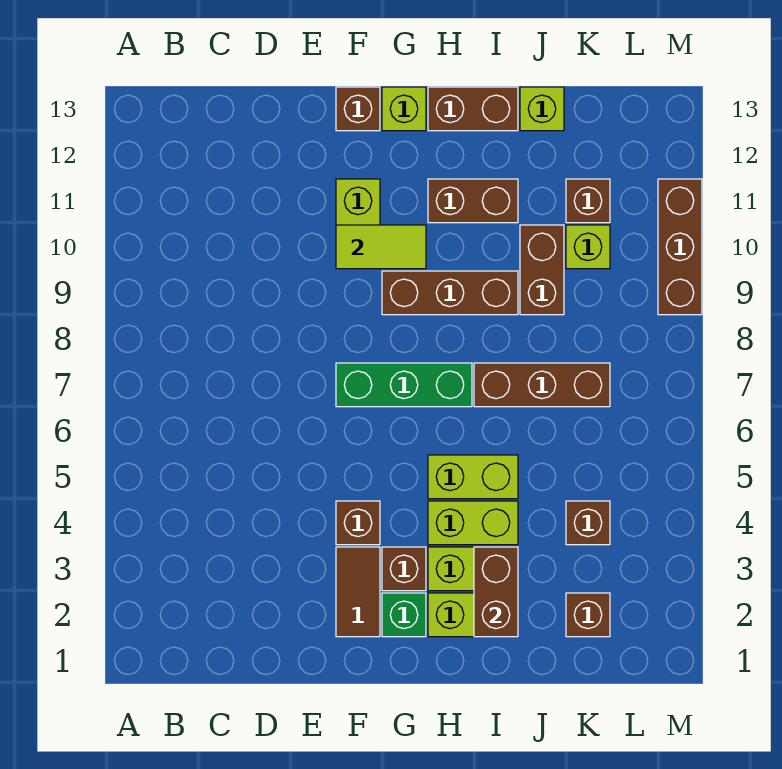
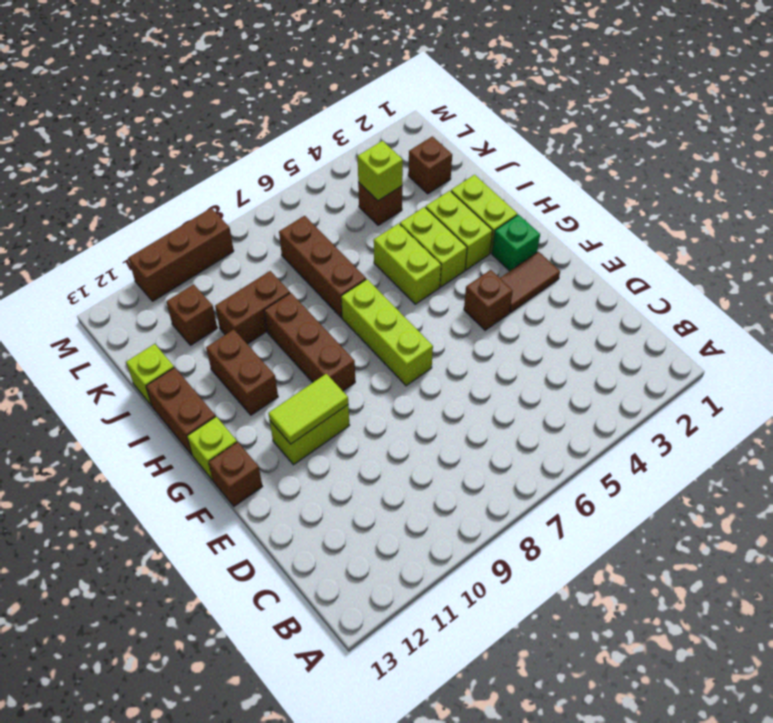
green brick F7:H7 level 1 -> lime brick F7:H7 level 1
lime tile F10:G10 level 2 -> lime tile F10:F11 level 2
brown brick G3 level 1 -> none
brown brick I2:I3 level 2 -> none
lime brick K10 level 1 -> lime brick K4 level 2

